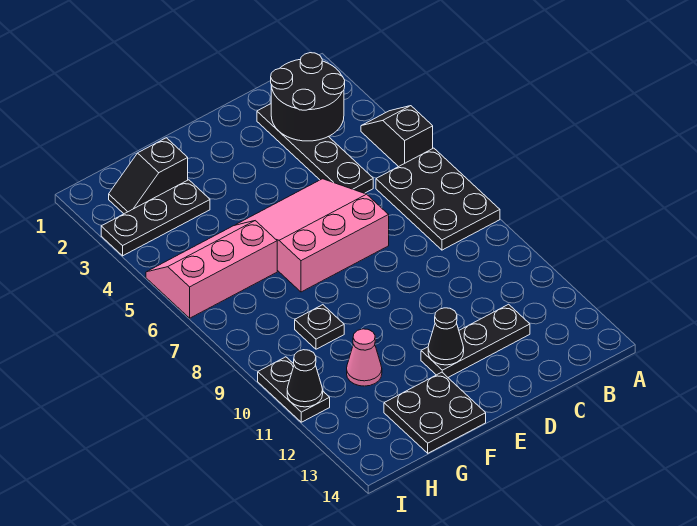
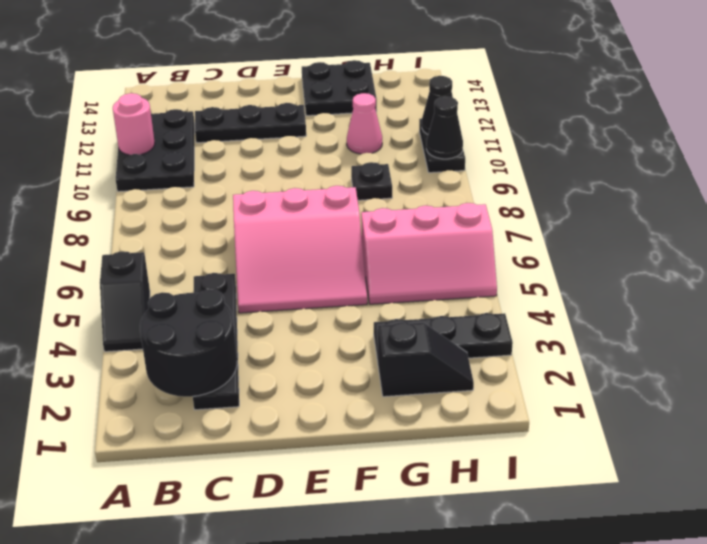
black plate A6:B8 level 1 -> black plate A10:B12 level 1
none -> pink round brick A11 level 2
black cone E12 level 2 -> black cone I10 level 2

